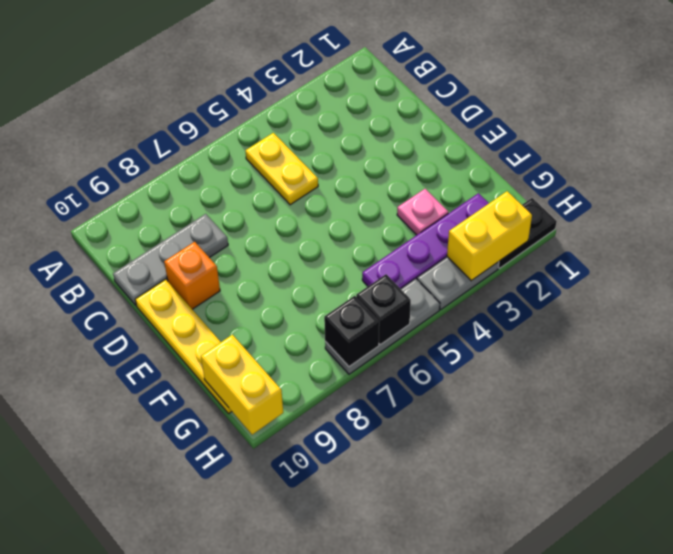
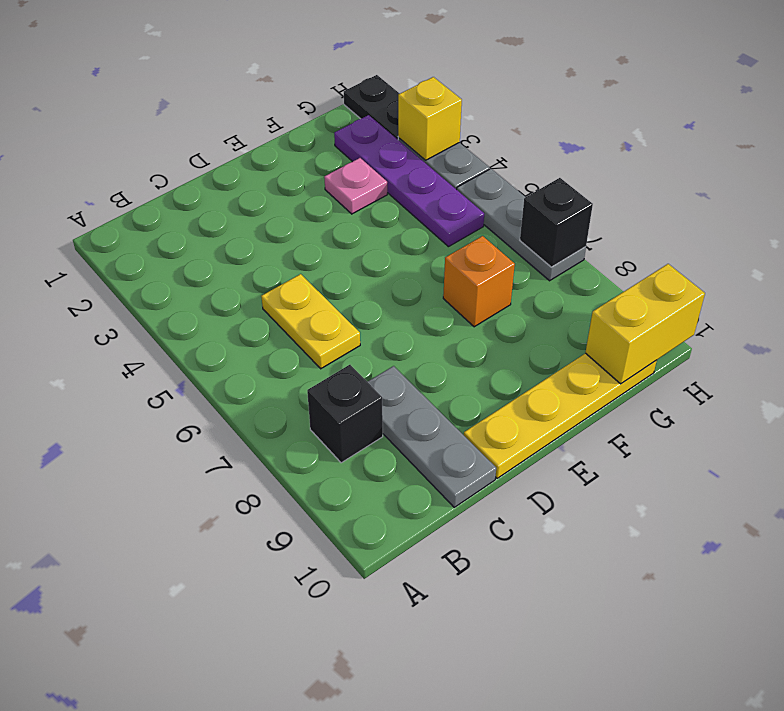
yellow plate B5:C5 level 1 -> yellow plate C5:C6 level 1
orange brick D9 level 1 -> orange brick F7 level 1
yellow brick H2:H3 level 2 -> yellow brick H3 level 2
black brick H6 level 2 -> black brick B8 level 1

